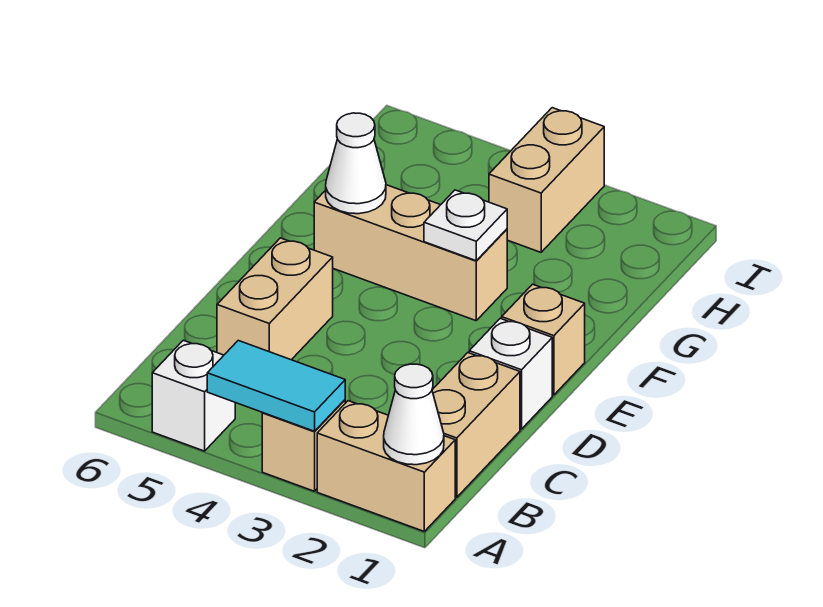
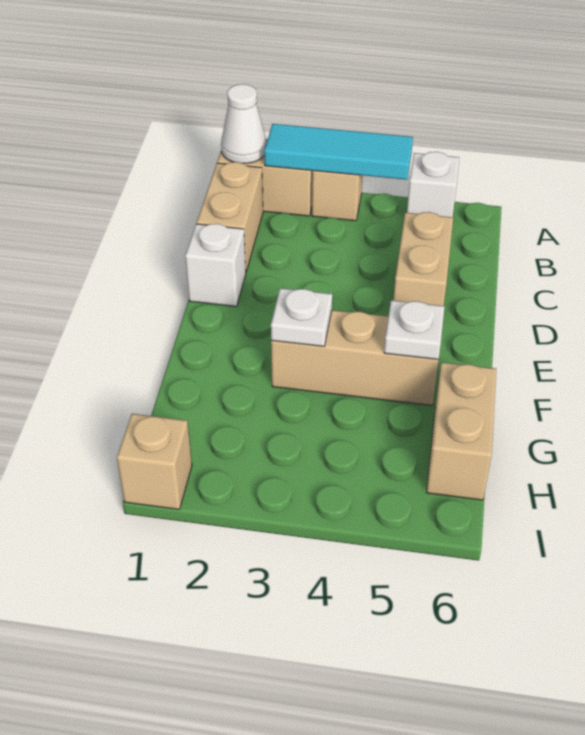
cyan tile A3:A4 level 2 -> cyan tile A2:A4 level 2
tan brick E1 level 1 -> tan brick I1 level 1
white cone F5 level 2 -> white plate F5 level 2
tan brick H3:I3 level 1 -> tan brick G6:H6 level 1

